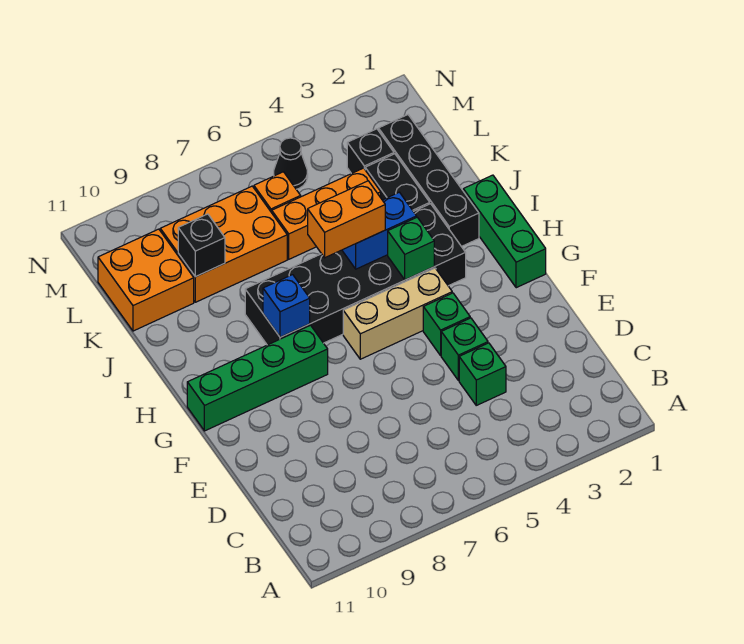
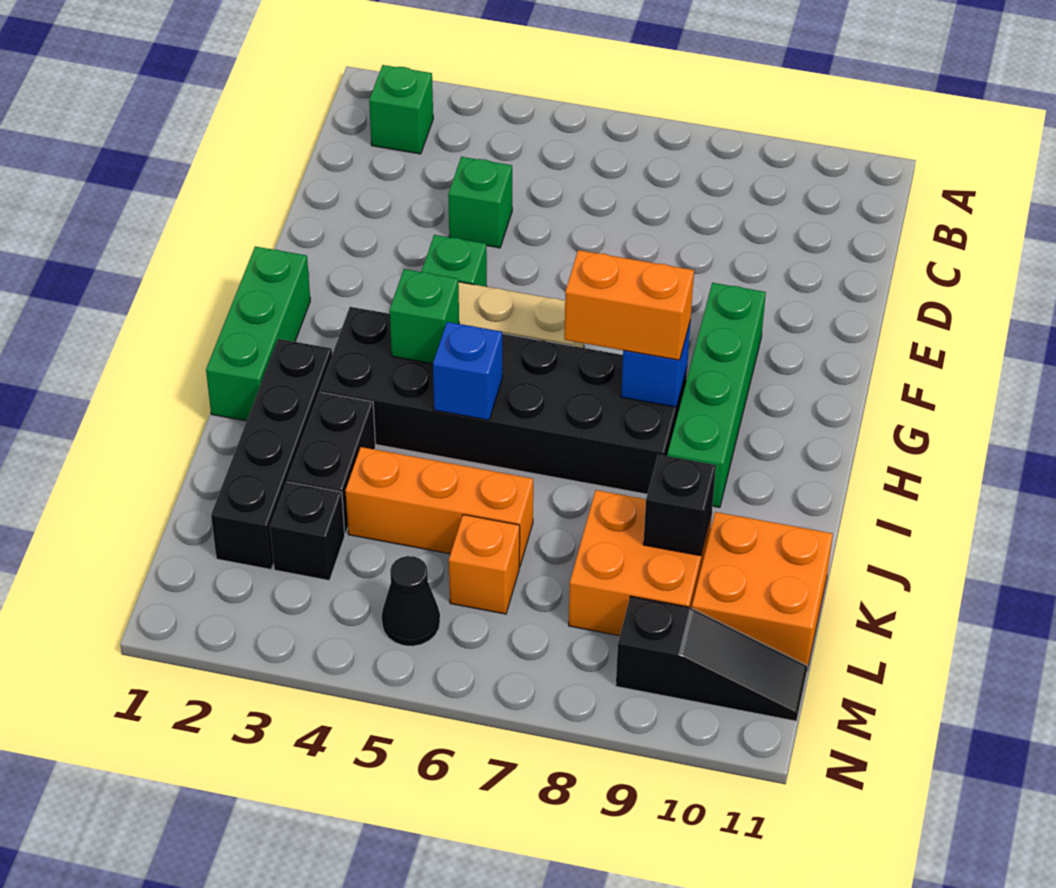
green brick E4 level 1 -> green brick B2 level 1
green brick G8:G11 level 1 -> green brick F9:I9 level 1
blue brick I4:I5 level 2 -> blue brick I5 level 2
orange brick I5:I6 level 3 -> orange brick H7:H8 level 3
orange brick K7:L9 level 1 -> orange brick K8:L9 level 1
none -> black slope M9:M11 level 1 top 9

